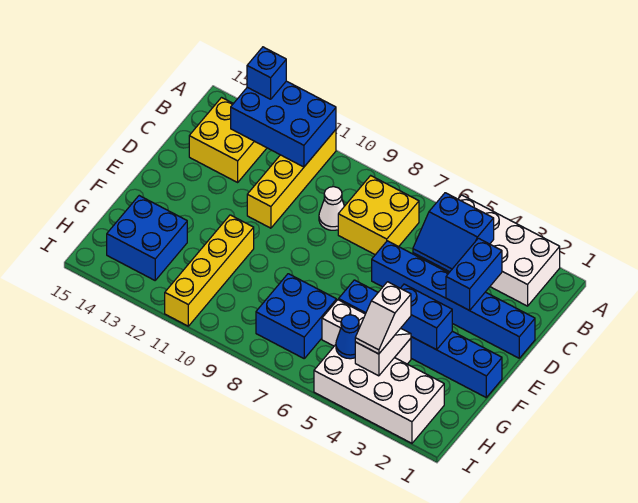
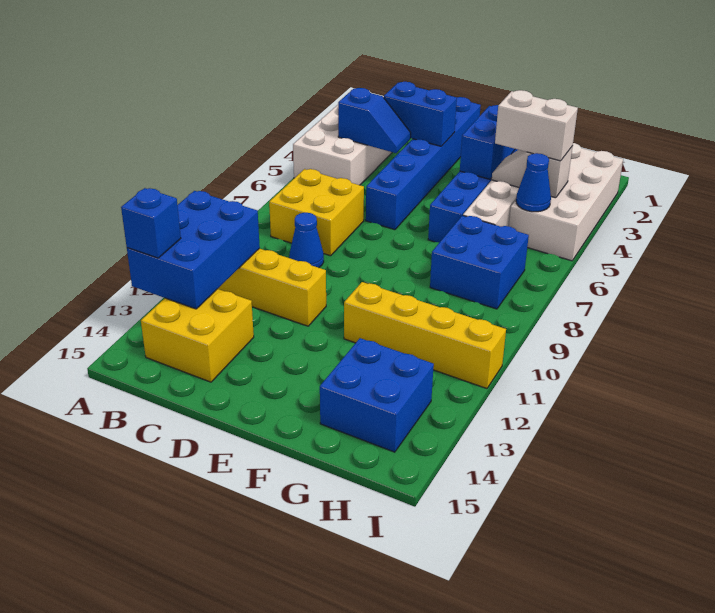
blue slope B4:C5 level 2 top B -> blue slope B4:C4 level 2 top B
white cone C9 level 1 -> blue cone C9 level 1
white slope G4:H4 level 3 top G -> white brick G4:H4 level 3

